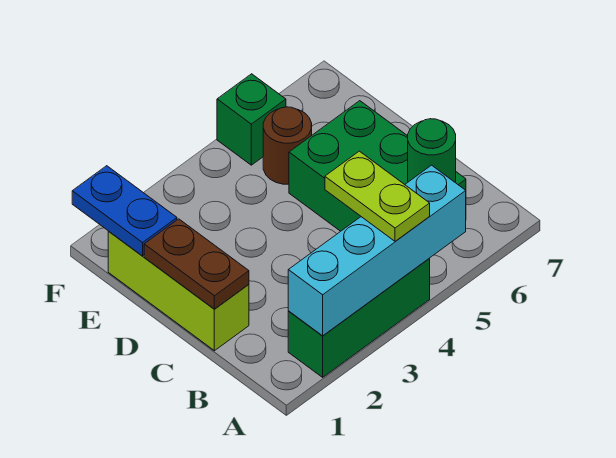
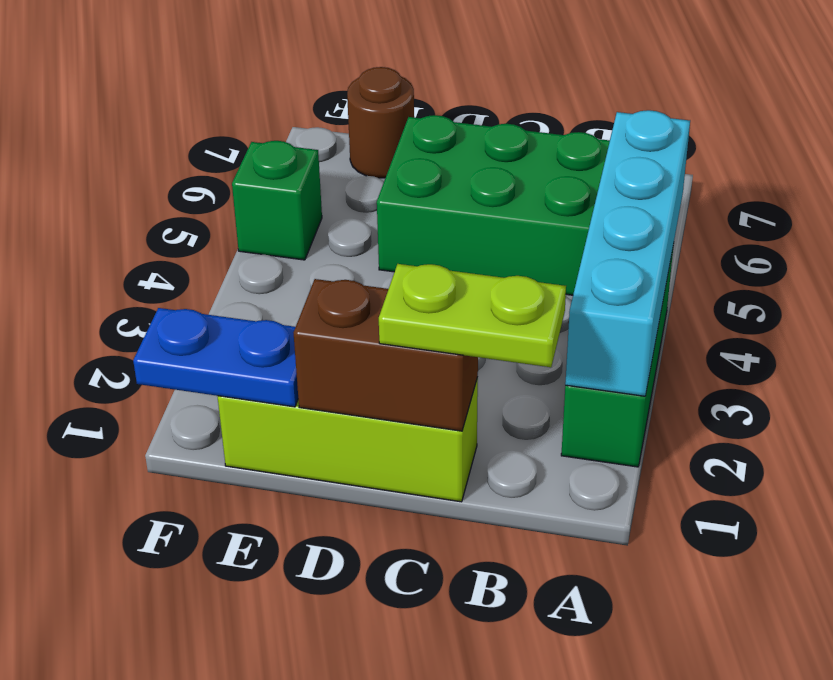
lime plate A4:B4 level 3 -> lime plate B1:C1 level 3
green round brick B6 level 2 -> none
brown plate C1:D1 level 2 -> brown brick C1:D1 level 2
brown round brick E5 level 1 -> brown round brick E7 level 1

